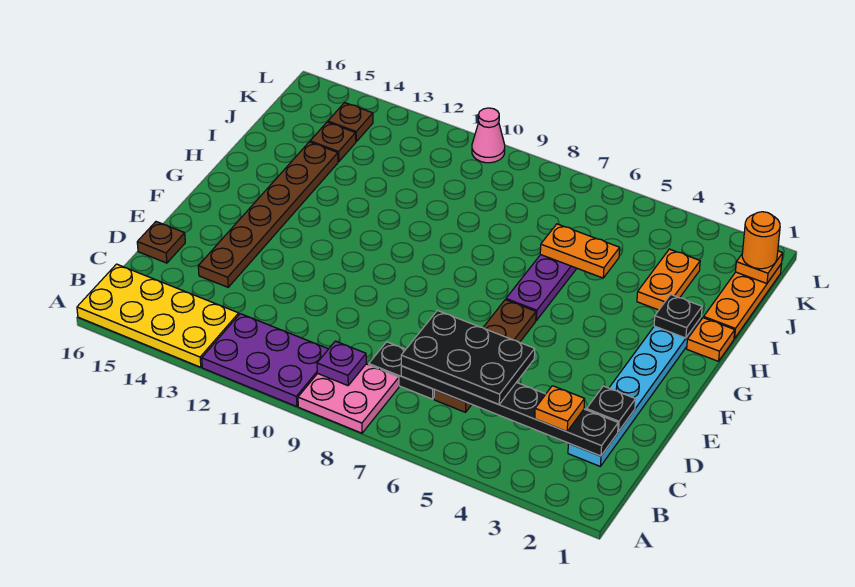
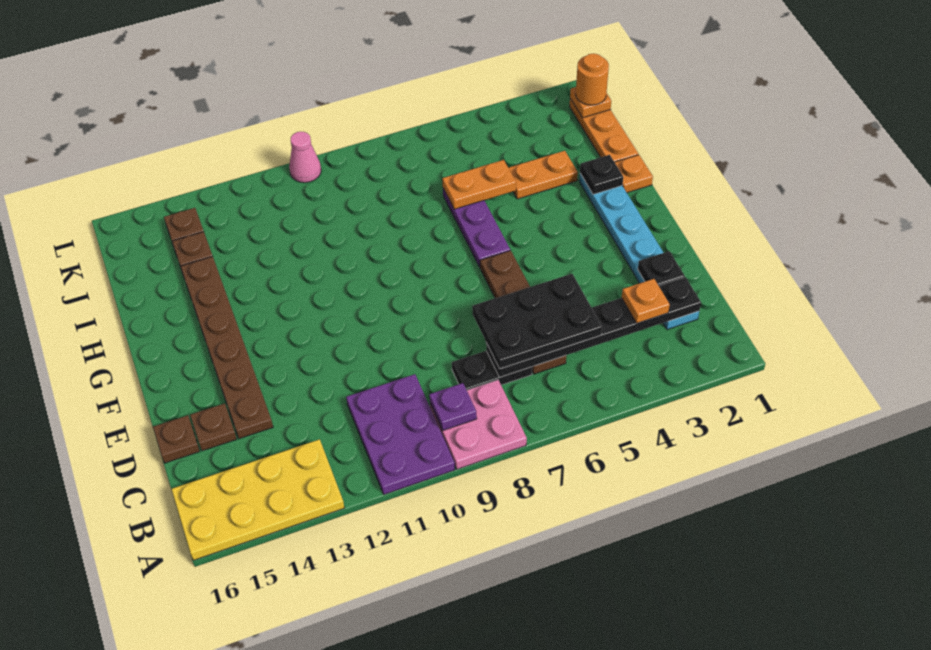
purple plate A10:B12 level 1 -> purple plate A10:C11 level 1
none -> brown plate D15 level 1
orange plate I3:J3 level 1 -> orange plate I3:I4 level 1

